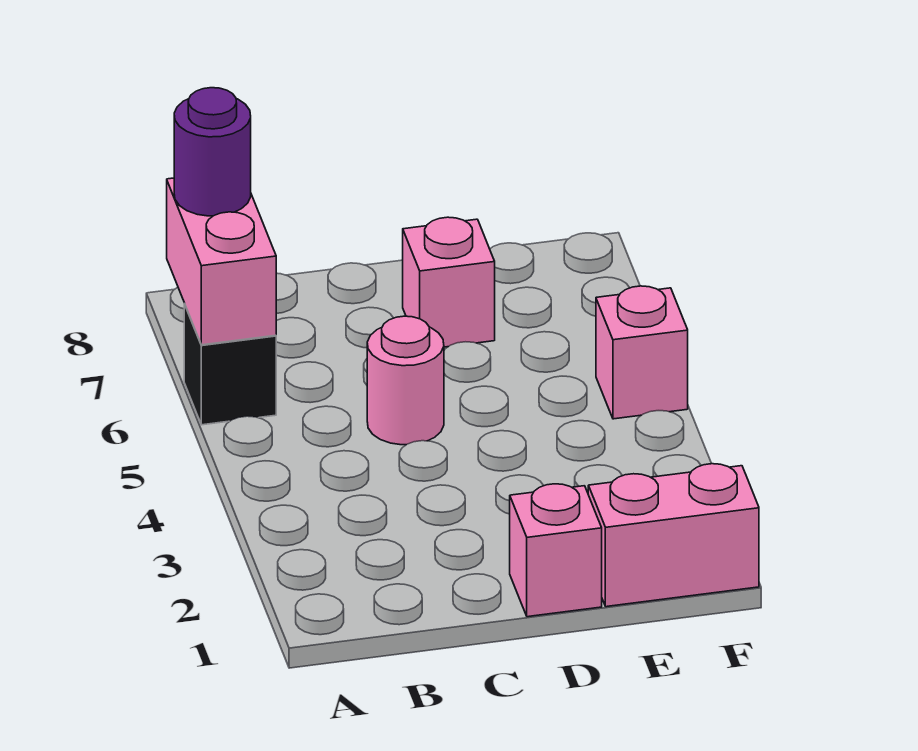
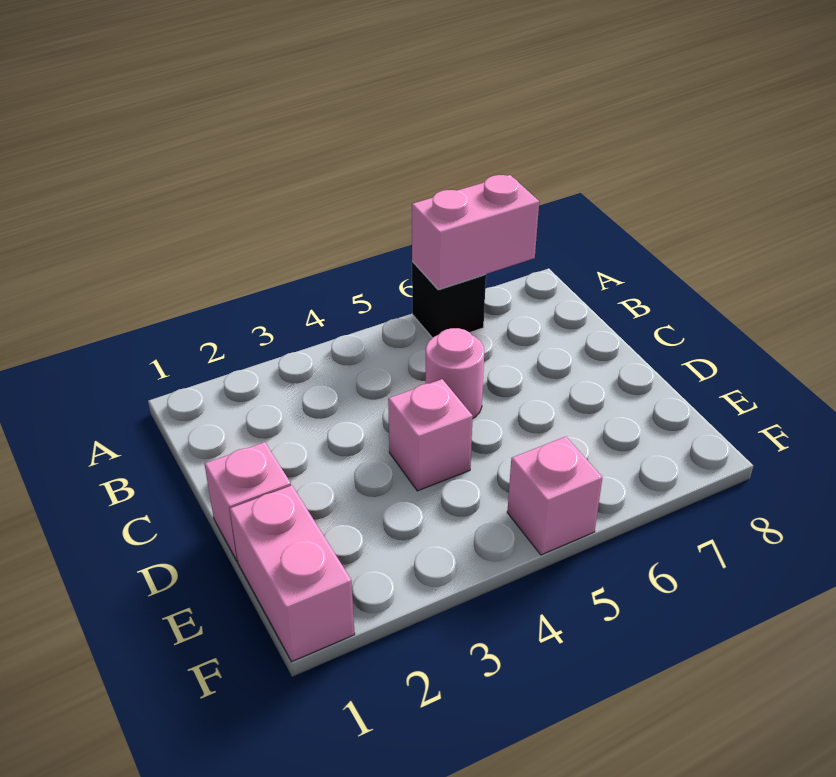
purple round brick A7 level 3 -> none
pink brick D7 level 1 -> pink brick D4 level 1

